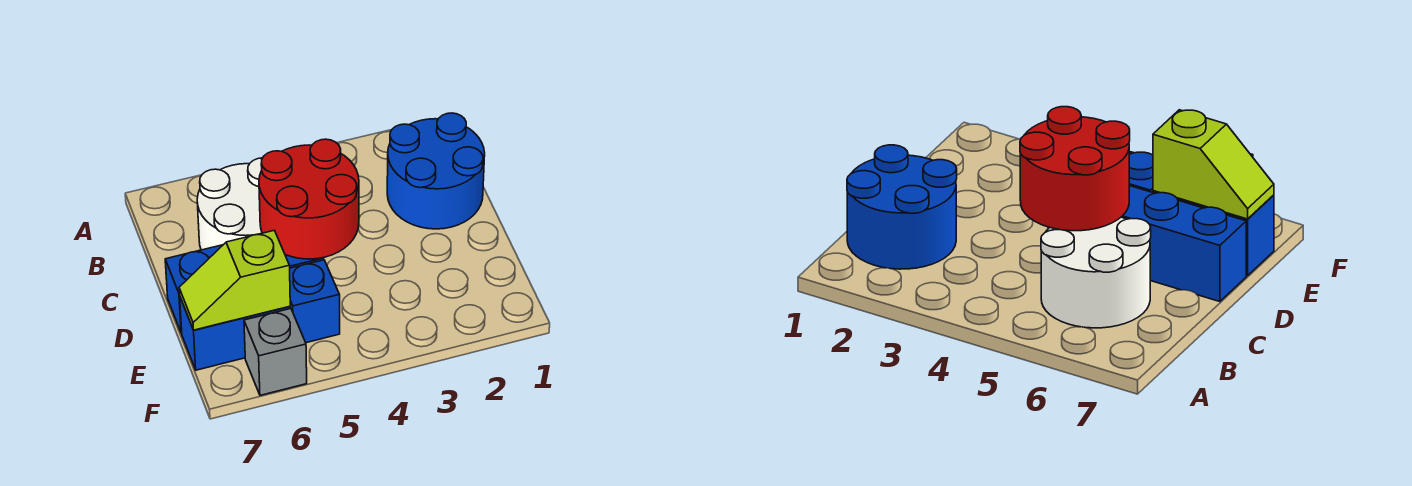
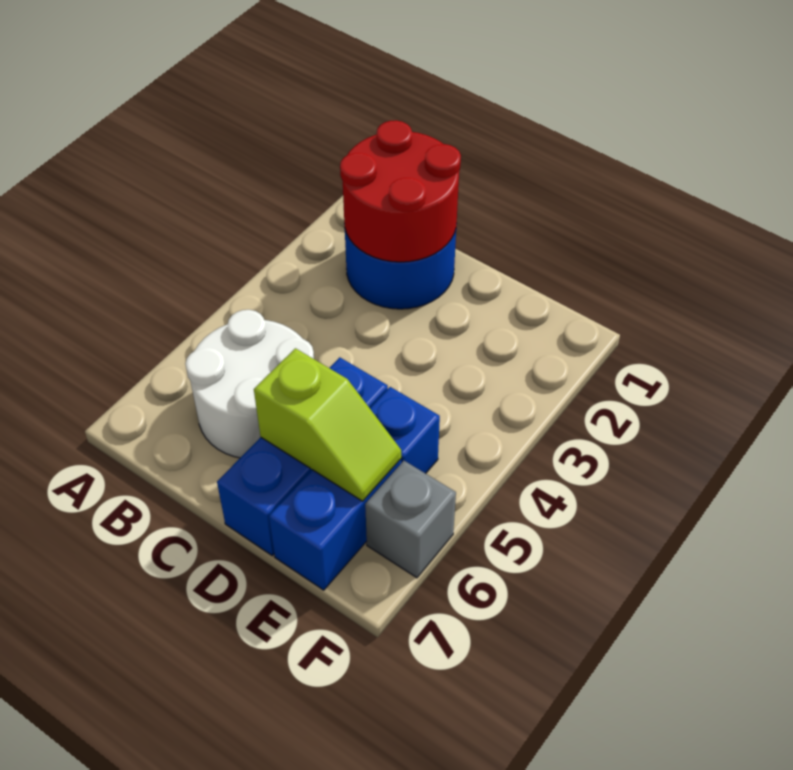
red round brick C4:D5 level 2 -> red round brick B1:C2 level 2
lime slope E6:E7 level 2 top 6 -> lime slope D6:E6 level 2 top D

